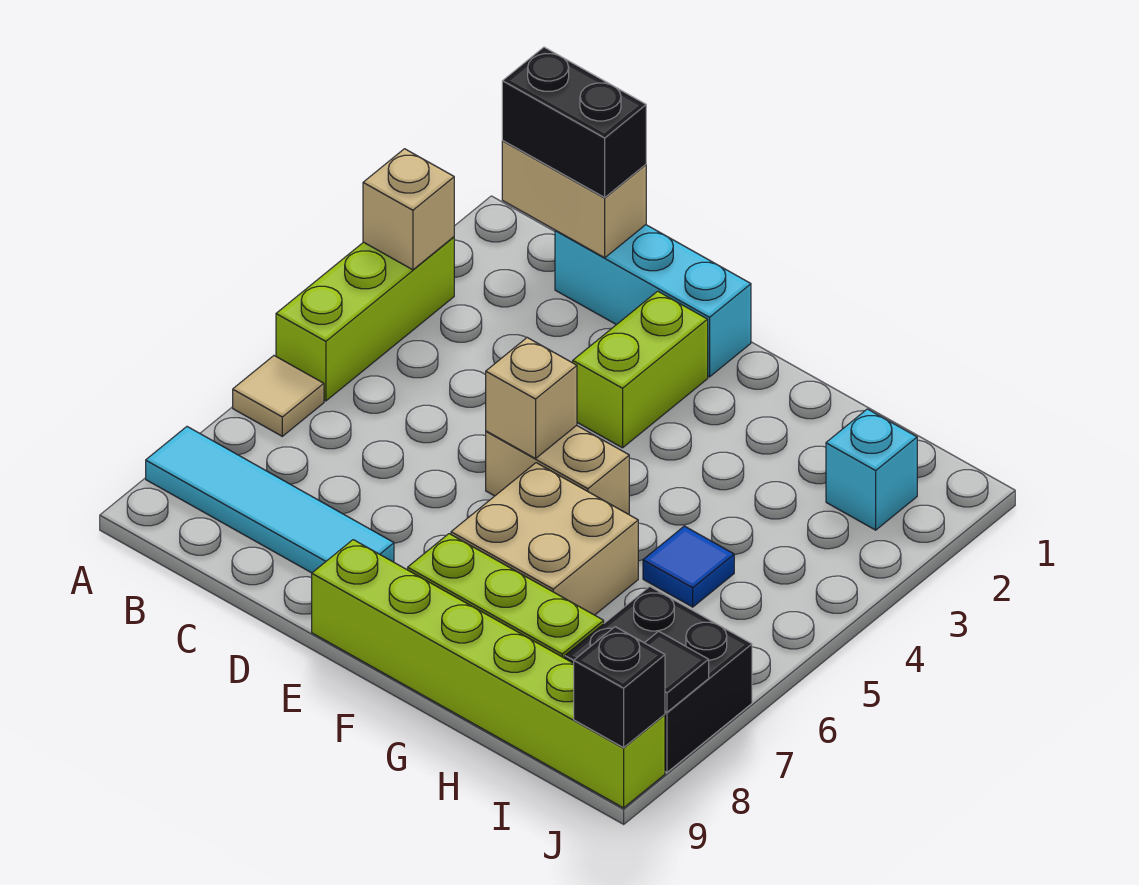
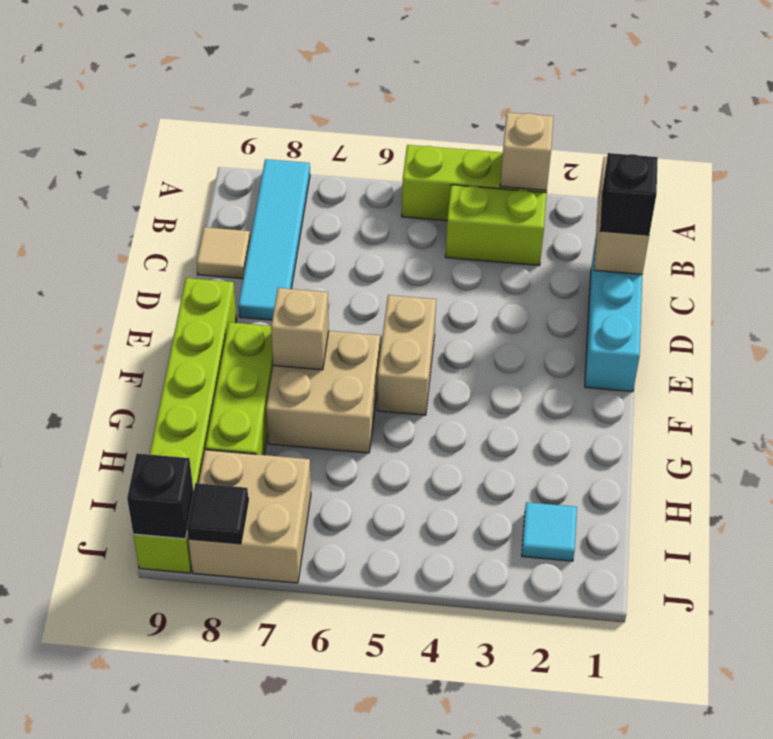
tan tile A6 level 1 -> tan tile C9 level 1
black brick B1:C1 level 3 -> black brick C1 level 3
lime brick E2:E3 level 1 -> lime brick B3:B4 level 1
tan brick E5 level 2 -> tan brick F7 level 2
blue tile H5 level 1 -> none
cyan brick I2 level 1 -> cyan tile I2 level 1
black brick I7:J8 level 1 -> tan brick I7:J8 level 1

